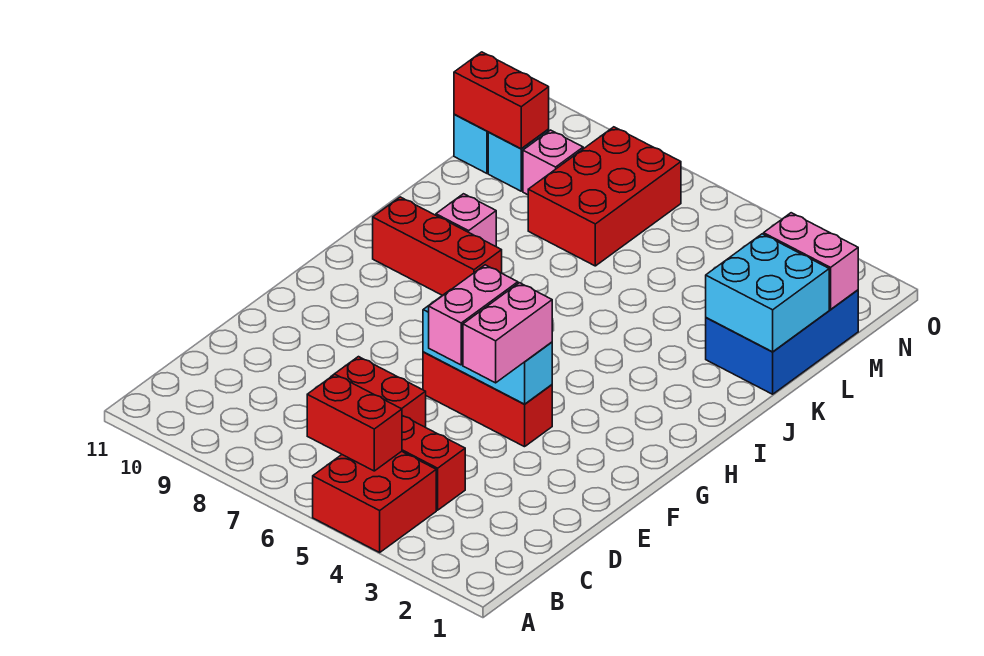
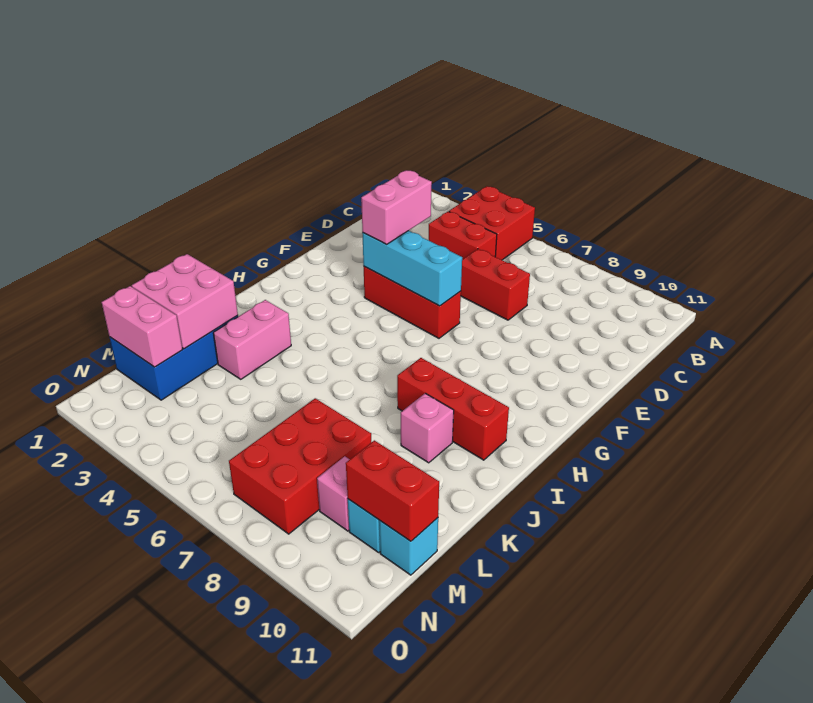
red brick B5:B6 level 2 -> none
pink brick E5:F5 level 3 -> pink brick J3:K3 level 1
cyan brick K1:L2 level 2 -> pink brick K1:L2 level 2

